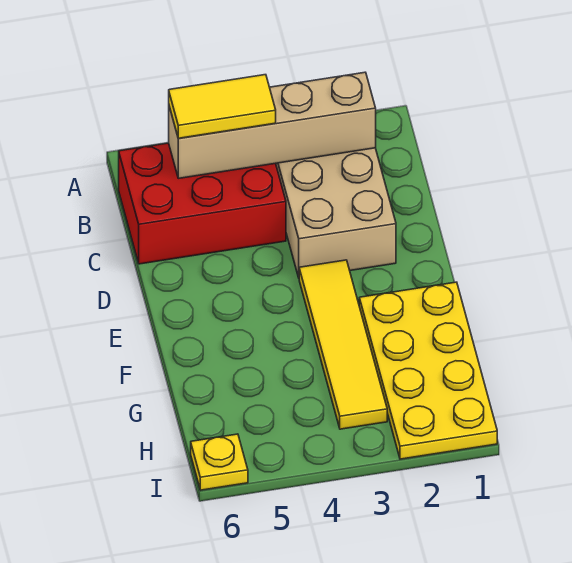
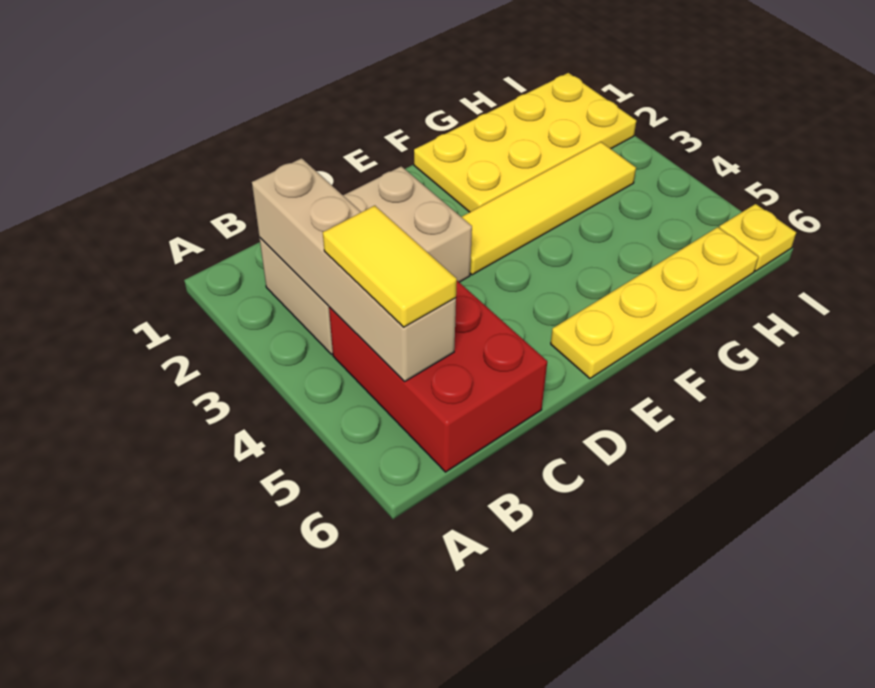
none -> yellow plate E6:H6 level 1

